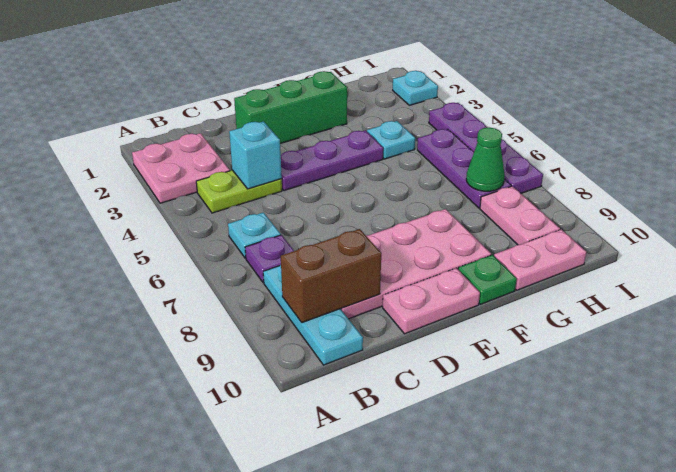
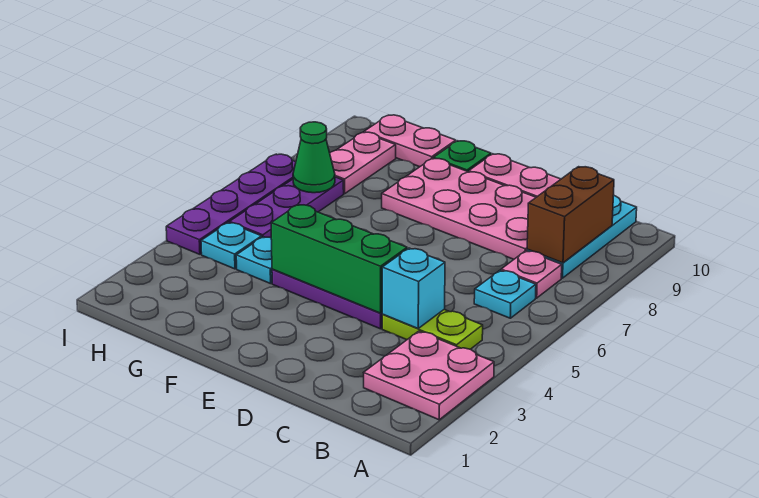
purple plate B7 level 1 -> pink plate B7 level 1
brown brick B9:C9 level 2 -> brown brick B8:B9 level 2
green brick D2:F2 level 1 -> green brick D4:F4 level 2
cyan plate I2 level 1 -> cyan plate H4 level 1

